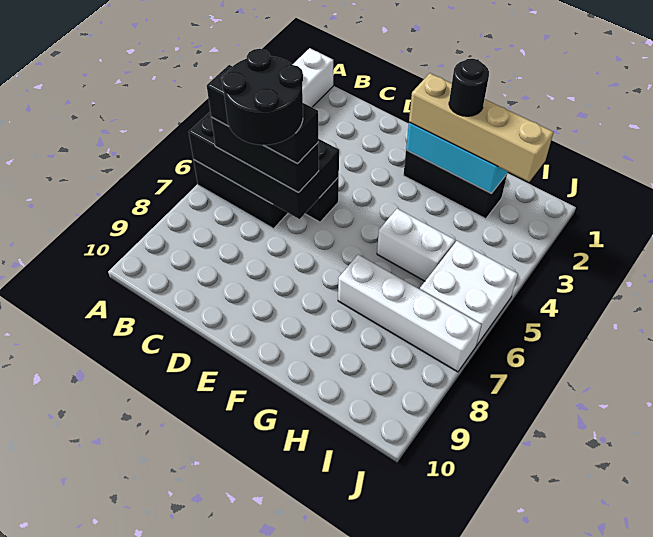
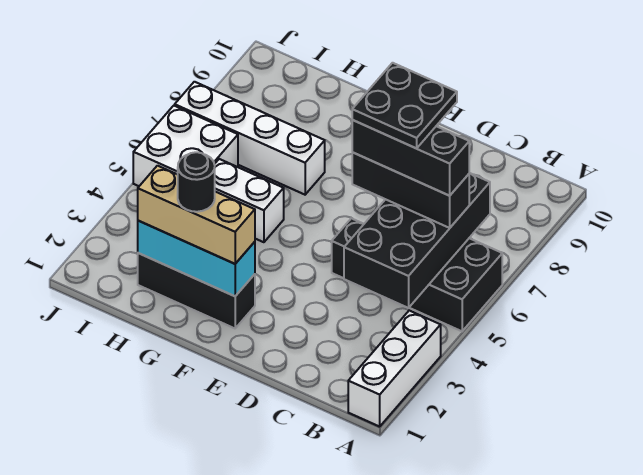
black brick A5:D6 level 2 -> black brick B4:C7 level 2
black round brick C6:D7 level 5 -> black plate C6:D7 level 5
tan brick F2:I2 level 3 -> tan brick F2:H2 level 3

